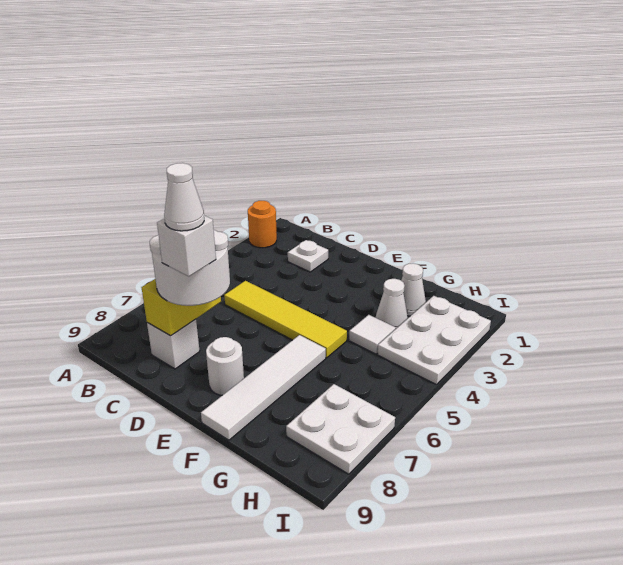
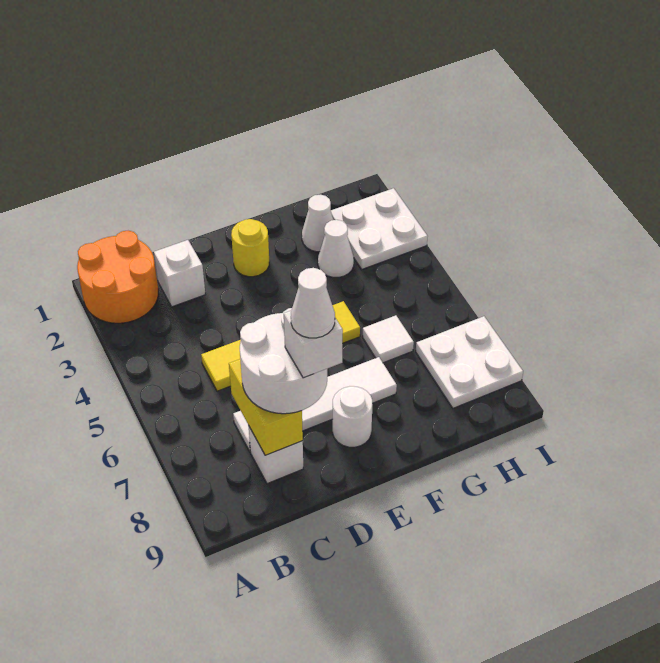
orange round brick A2 level 1 -> orange round brick A1:B2 level 1
white plate C2 level 1 -> white brick C2 level 1
none -> yellow round brick E2 level 1
white tile F6:F9 level 1 -> white tile C7:F7 level 1
white tile G4 level 1 -> white tile G6 level 1
white plate H2:I4 level 1 -> white plate H2:I3 level 1

